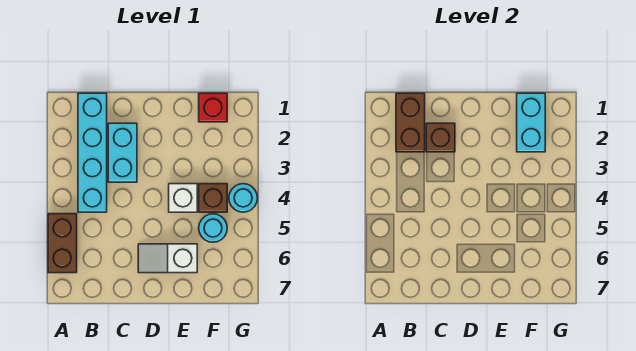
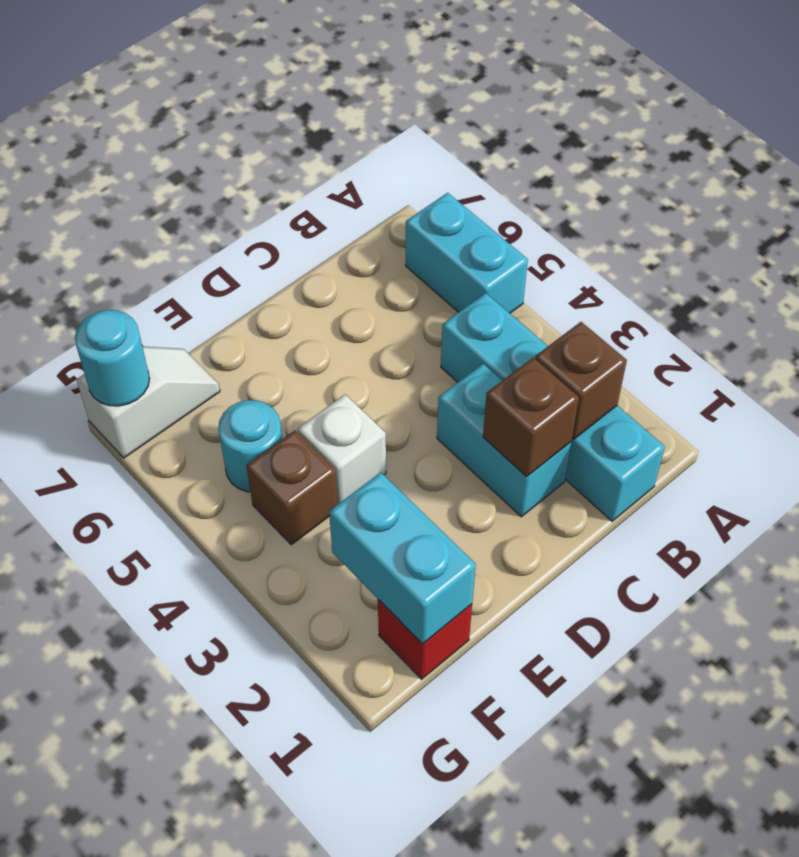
brown brick A5:A6 level 1 -> cyan brick A5:A6 level 1
brown brick B1:B2 level 2 -> brown brick B2 level 2
white slope D6:E6 level 1 top E -> white slope F7:G7 level 1 top G
cyan round brick G4 level 1 -> cyan round brick G7 level 2

